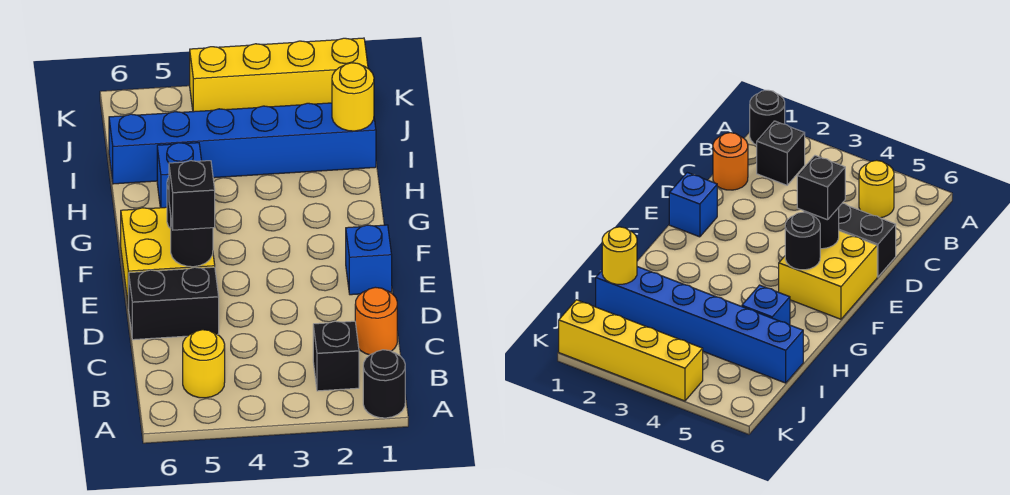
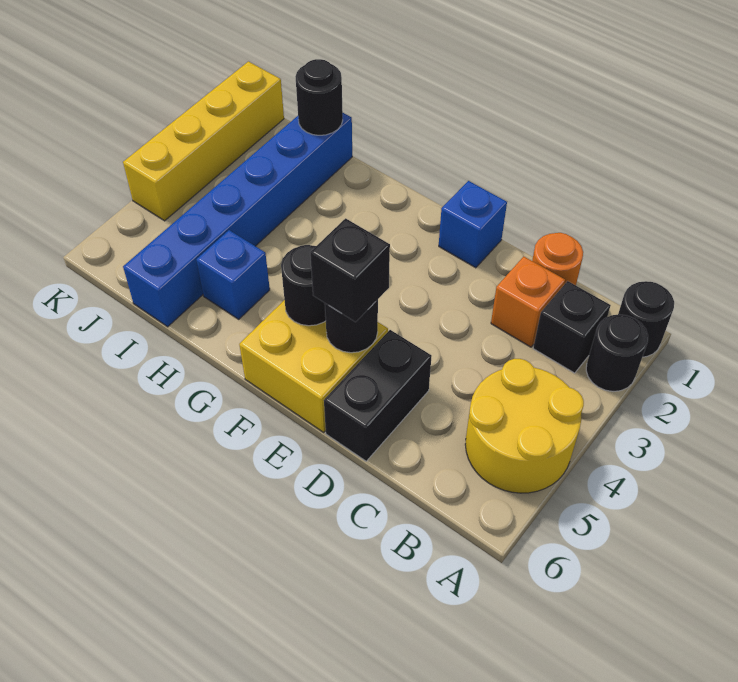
none -> black round brick A2 level 1
yellow round brick B5 level 1 -> yellow round brick A4:B5 level 1
none -> orange brick C2 level 1
yellow round brick I1 level 2 -> black round brick I1 level 2

